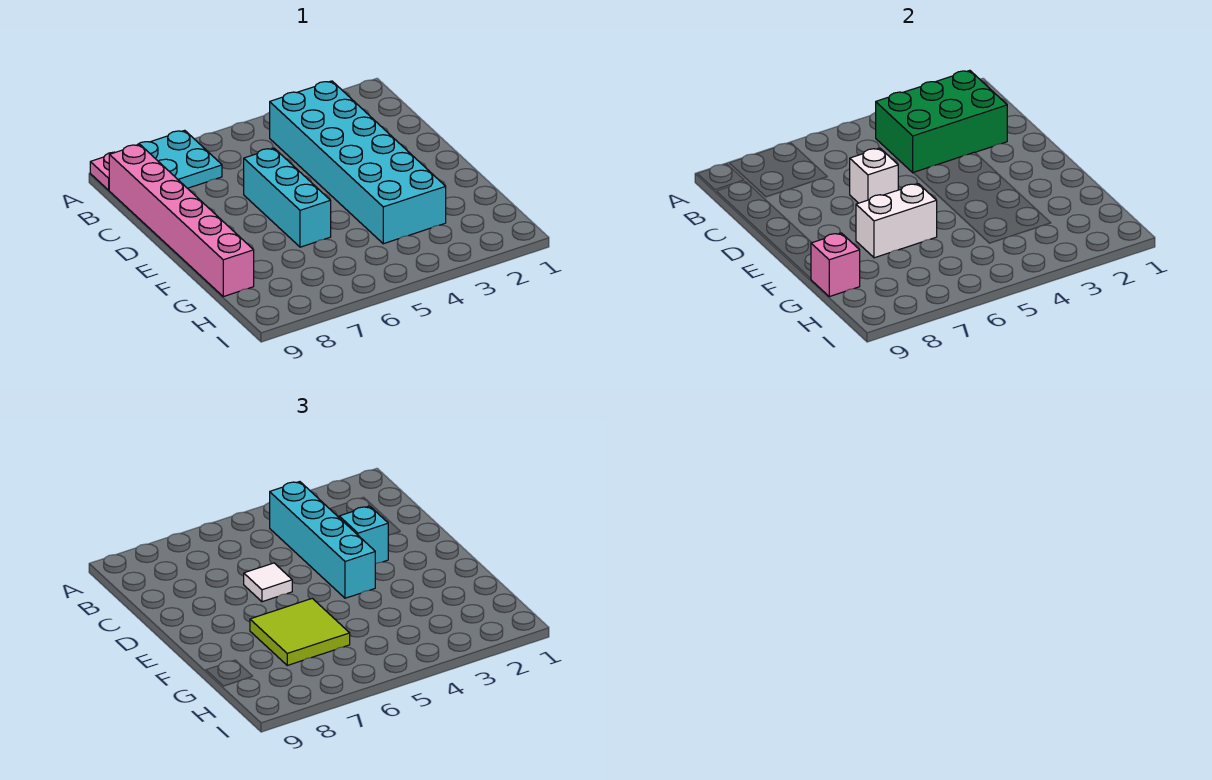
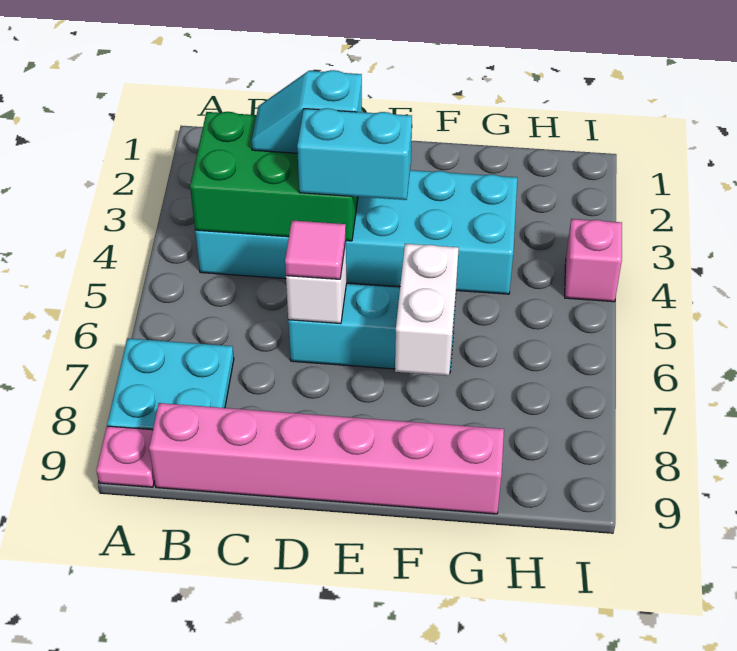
green brick B2:C4 level 2 -> green brick B3:D4 level 2
cyan brick B4:E4 level 3 -> cyan brick D4:E4 level 3
white tile D6 level 3 -> pink tile D6 level 3
lime tile F6:G7 level 3 -> none
pink brick G9 level 2 -> pink brick I4 level 1

